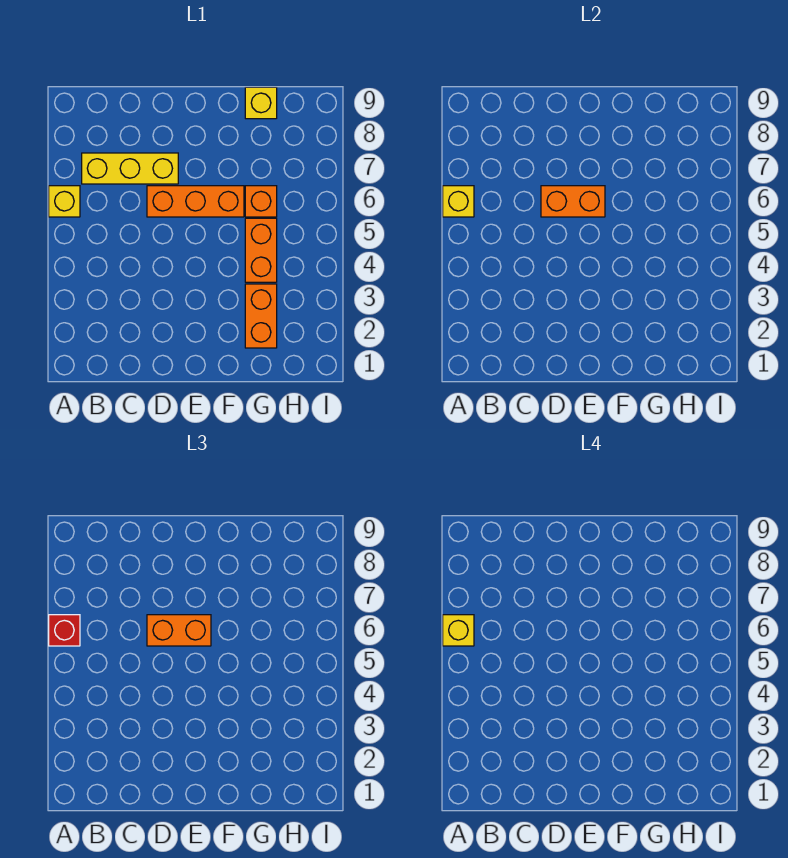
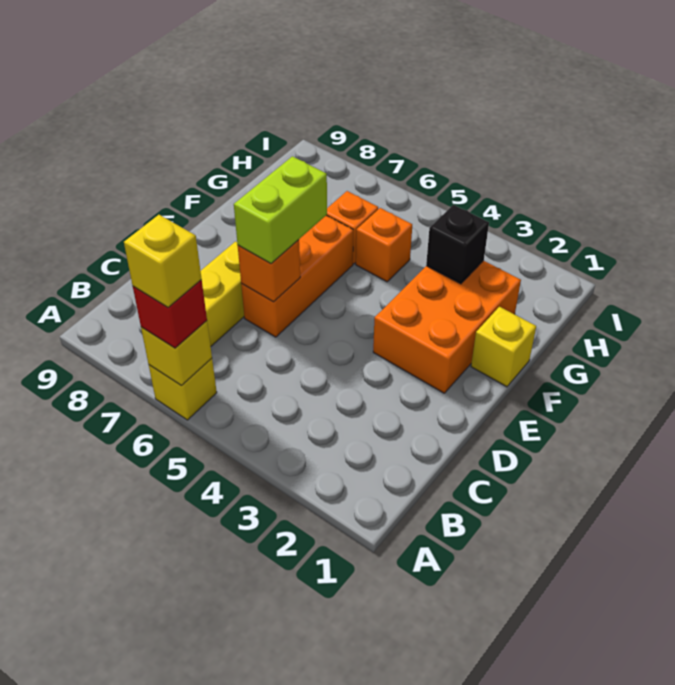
orange brick D6:E6 level 2 -> orange brick D6 level 2
orange brick D6:E6 level 3 -> lime brick D6:E6 level 3
orange brick G2:G3 level 1 -> orange brick E2:G3 level 1
none -> black brick G3 level 2
orange brick G4:G5 level 1 -> orange brick G5 level 1
yellow brick G9 level 1 -> yellow brick F1 level 1

